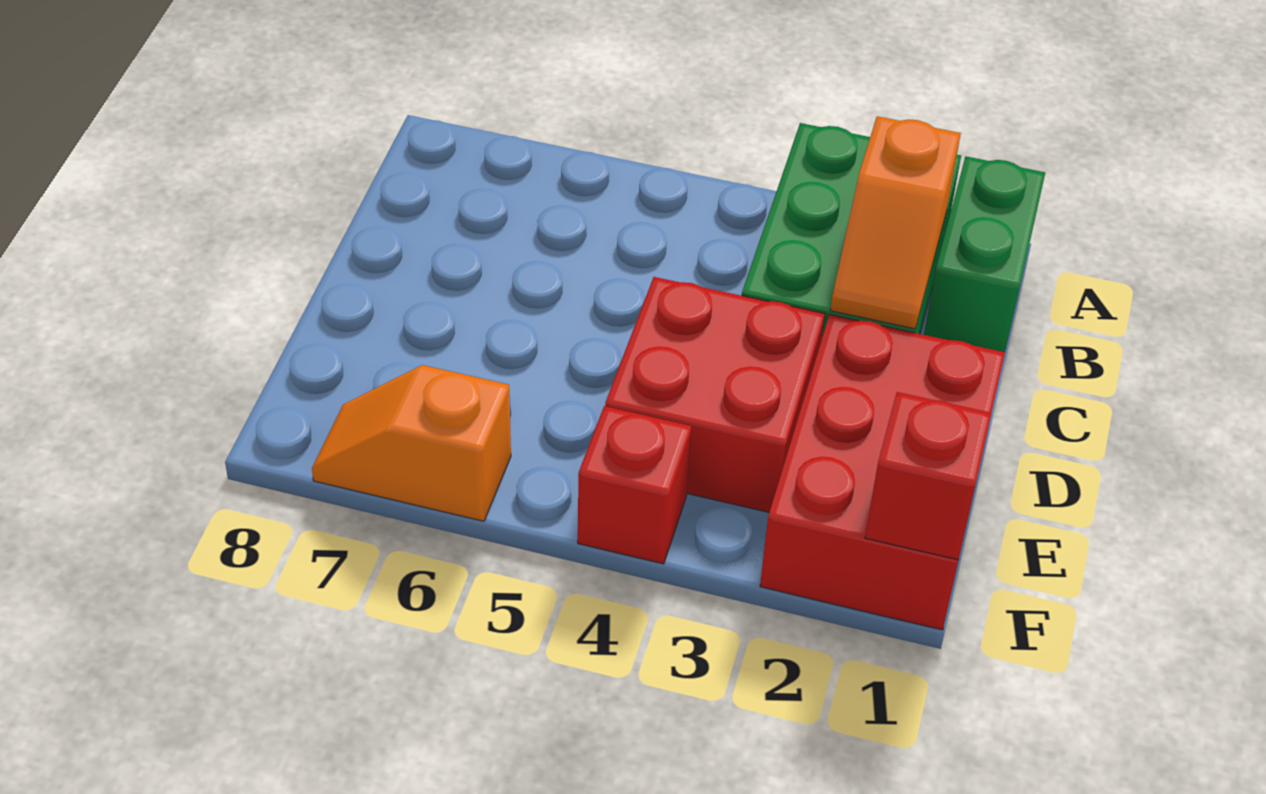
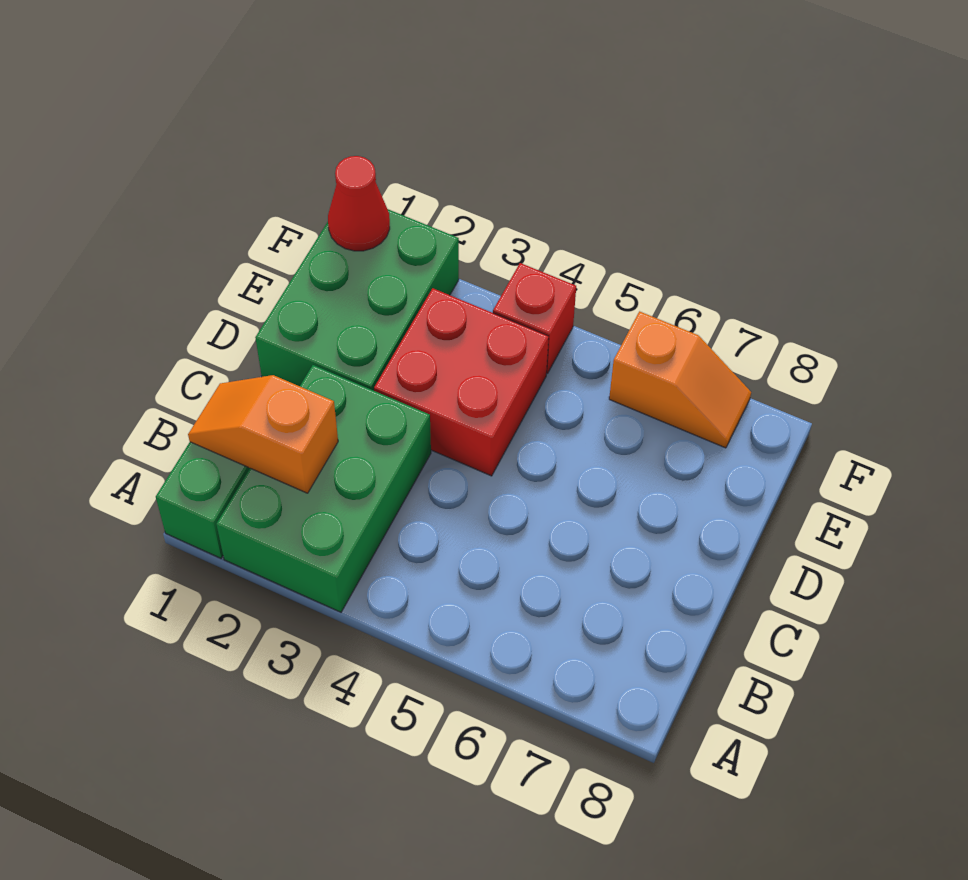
orange slope B2:C2 level 2 top B -> orange slope B1:B2 level 2 top 2
red brick D1:F2 level 1 -> green brick D1:F2 level 1
red brick F1 level 2 -> red cone F1 level 2

